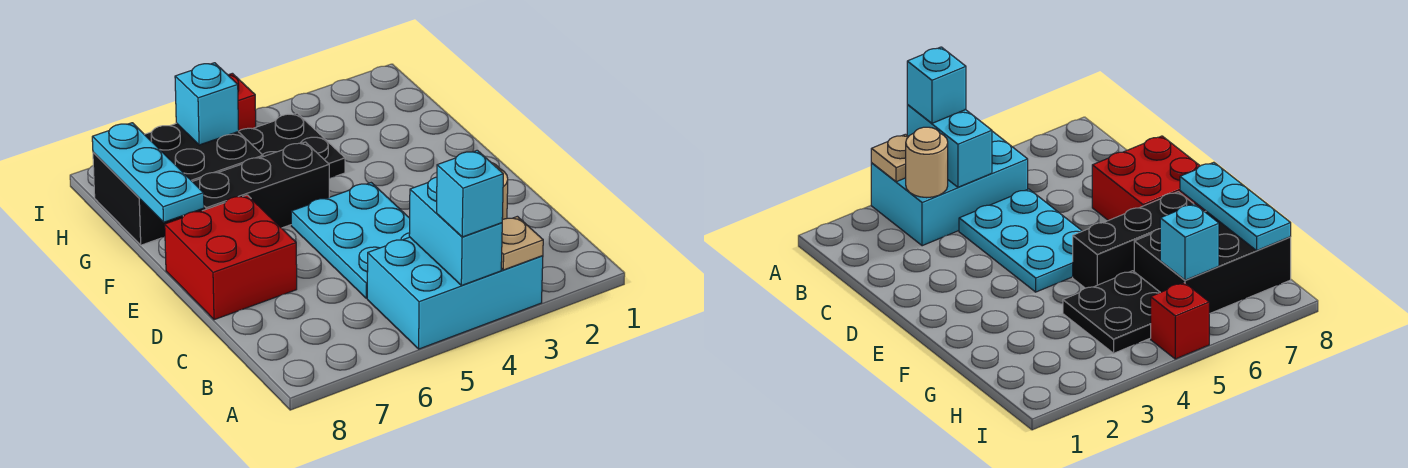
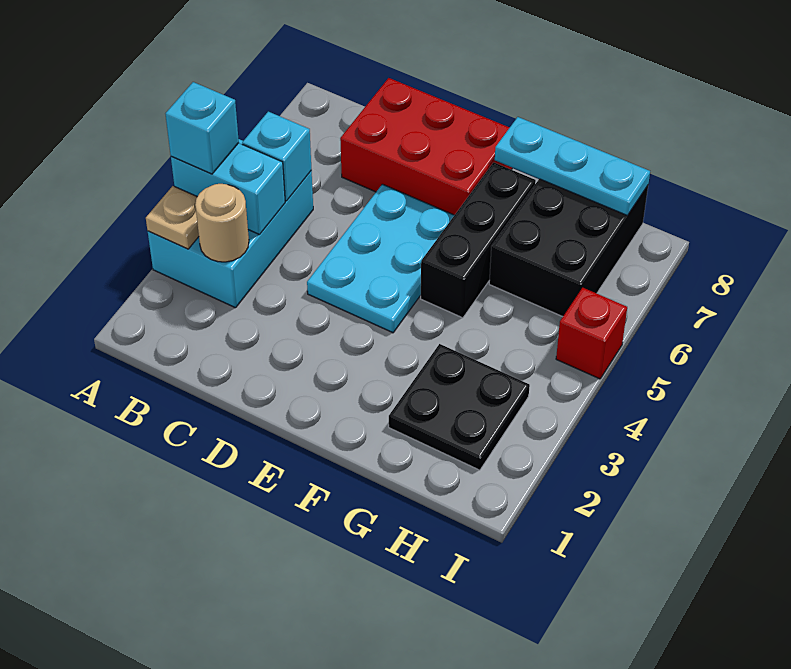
cyan plate C4:E5 level 1 -> cyan plate D4:E6 level 1
red brick D7:E8 level 1 -> red brick C7:E8 level 1
black plate G4:H5 level 1 -> black plate G2:H3 level 1
cyan brick H6 level 2 -> cyan brick B5 level 2

